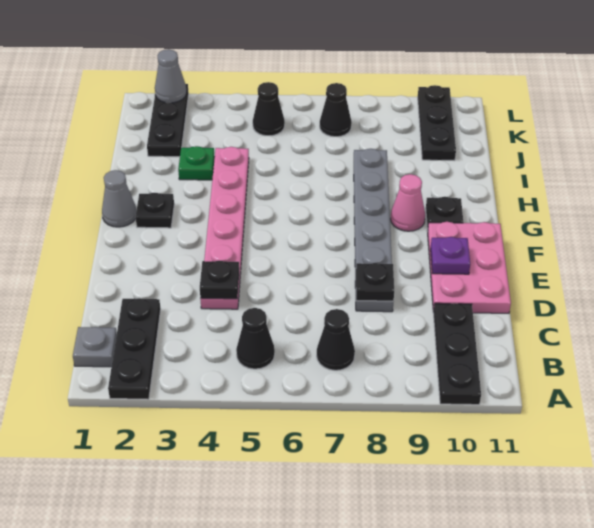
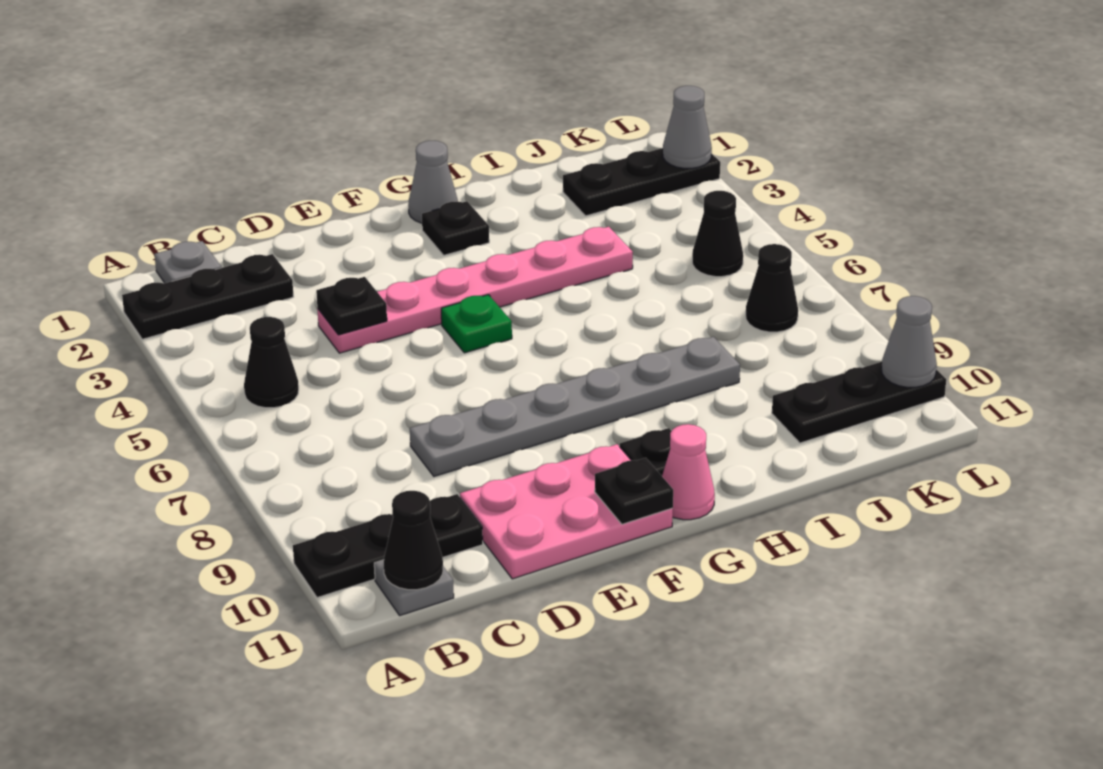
black cone B7 level 1 -> black cone B11 level 2
none -> grey plate B11 level 1
black plate D8 level 2 -> black plate F11 level 2
purple plate E10 level 2 -> none
pink cone G9 level 1 -> pink cone G11 level 1
green plate I3 level 1 -> green plate F5 level 1
none -> grey cone L10 level 2

